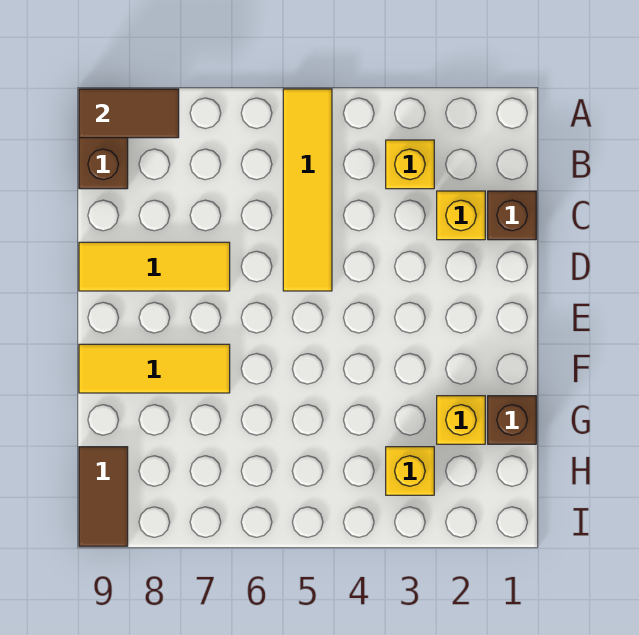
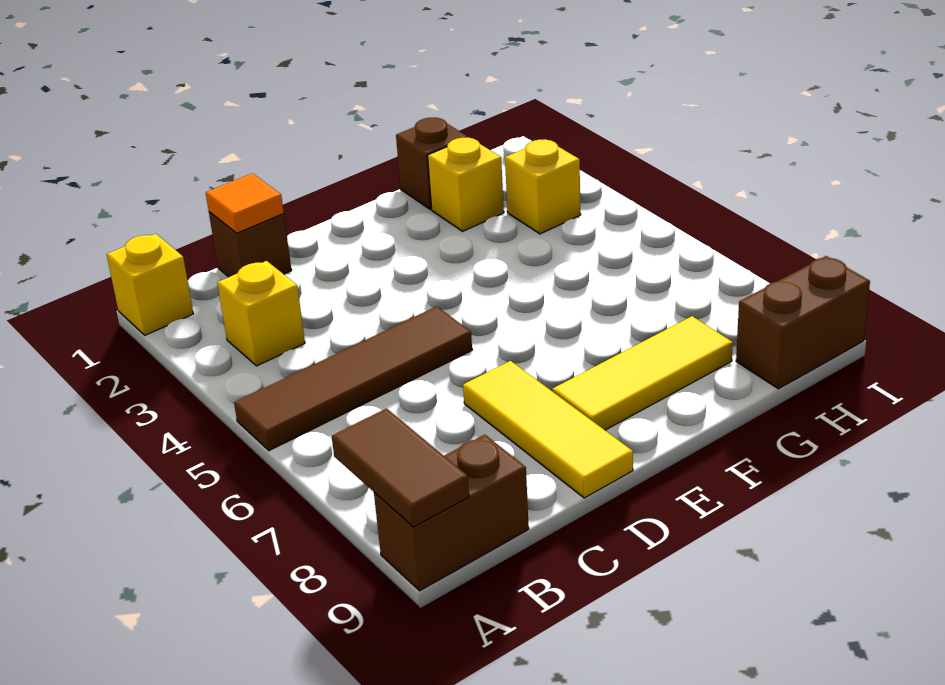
yellow tile A5:D5 level 1 -> brown tile A5:D5 level 1
none -> orange tile C1 level 2
yellow brick C2 level 1 -> yellow brick A1 level 1
yellow tile F7:F9 level 1 -> yellow tile E8:G8 level 1
brown tile H9:I9 level 1 -> brown brick H9:I9 level 1

